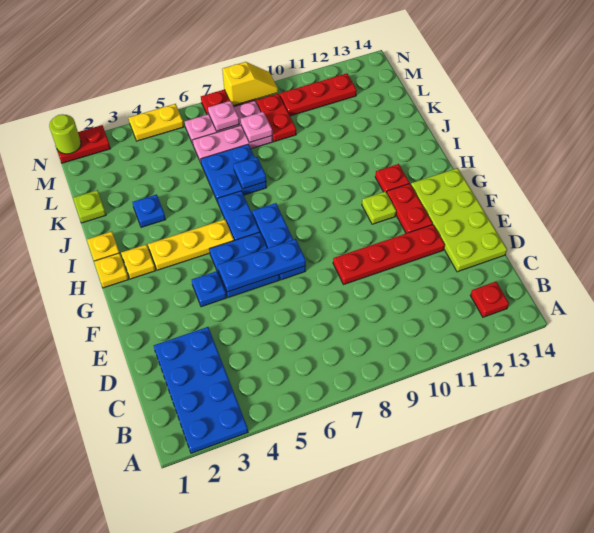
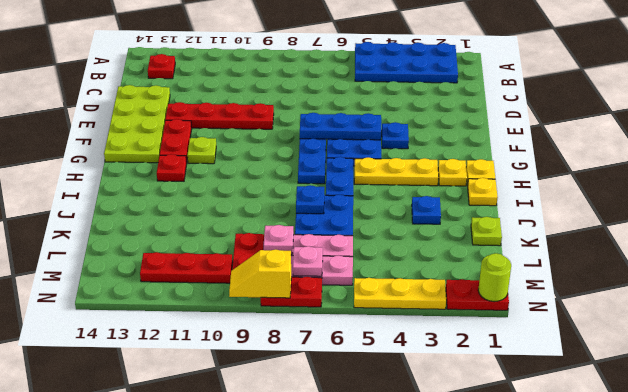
blue plate A2:D3 level 1 -> blue plate A2:B5 level 1
yellow plate N4:N5 level 1 -> yellow plate N3:N5 level 1

